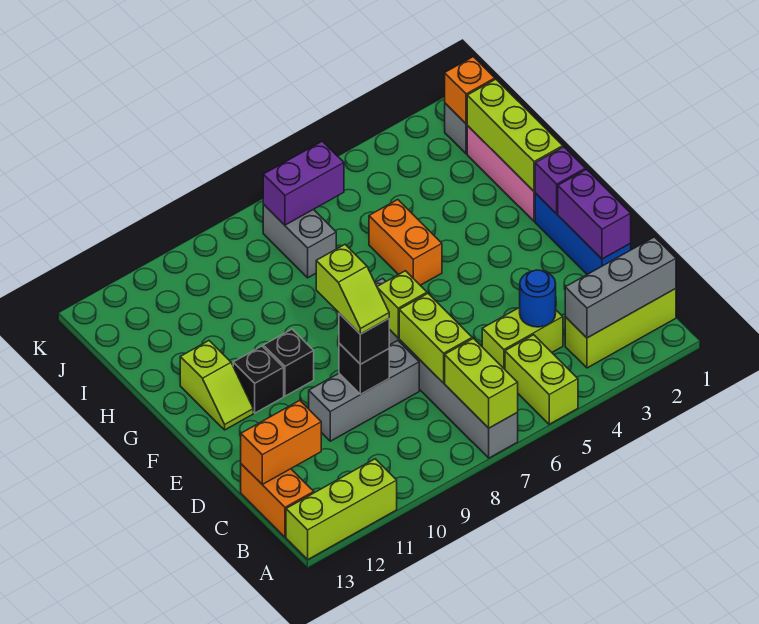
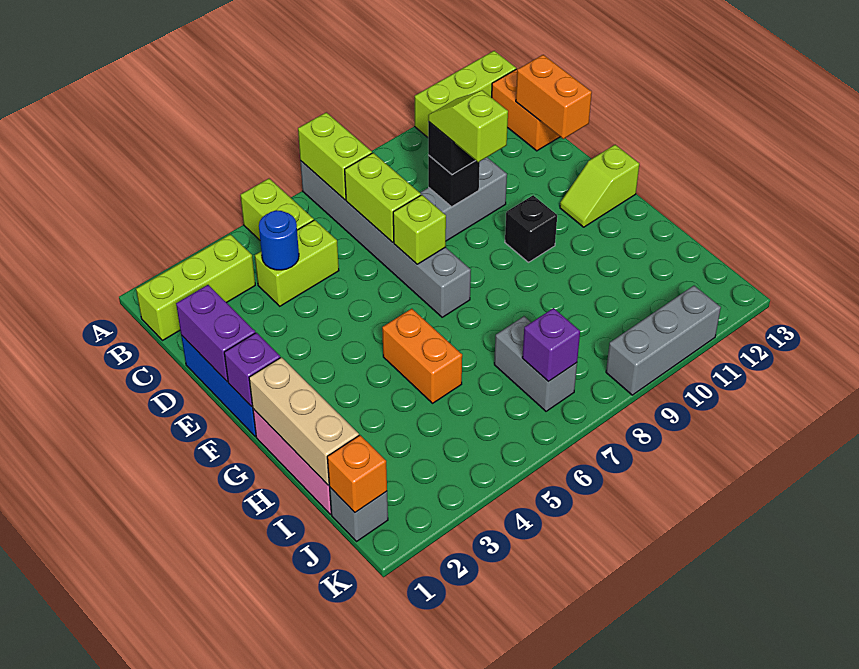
grey brick B1:B3 level 2 -> grey brick K9:K11 level 1
orange brick C12:C13 level 2 -> orange brick C13:D13 level 2
black brick F11 level 1 -> none
lime slope F12:G12 level 1 top G -> lime slope F12:F13 level 1 top 13
lime brick G1:I1 level 2 -> tan brick G1:I1 level 2
purple brick J6:J7 level 2 -> purple brick J7 level 2

